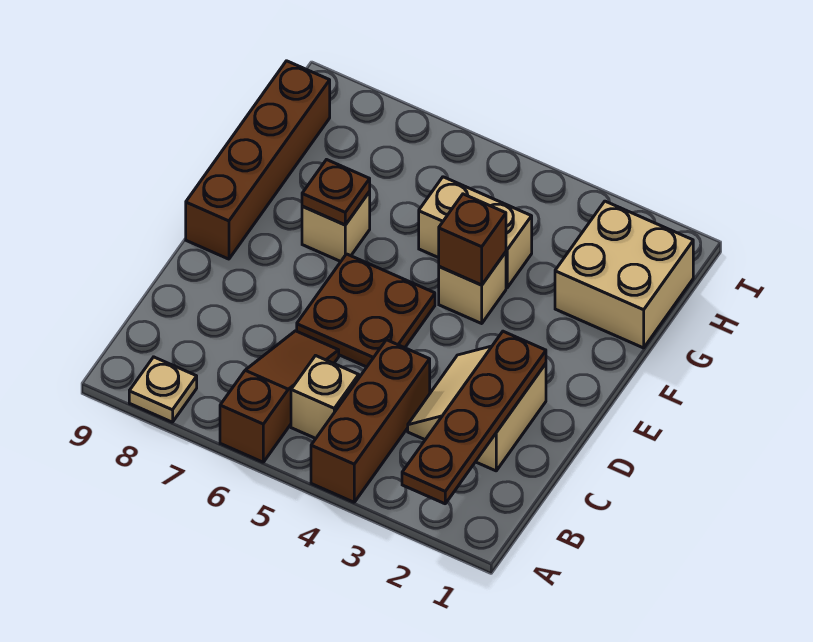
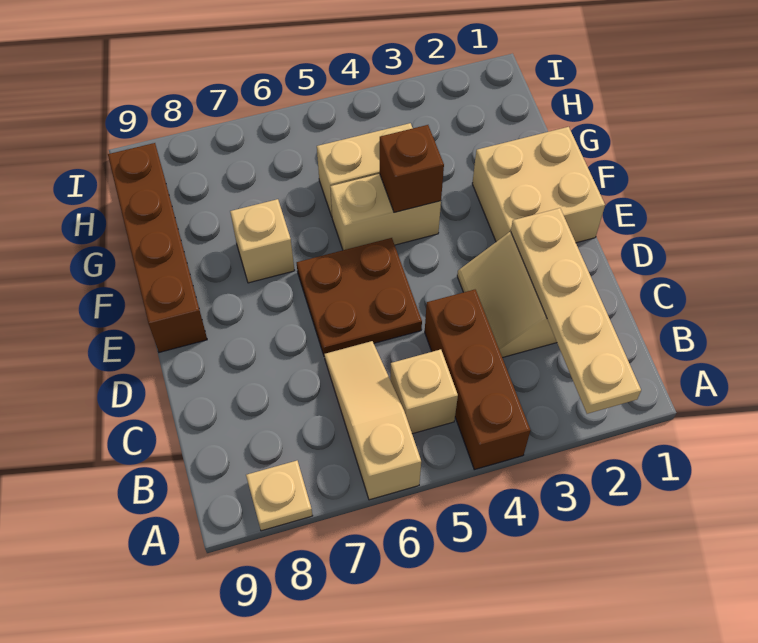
brown plate A2:D2 level 2 -> tan plate A2:D2 level 2
brown slope A6:C6 level 1 top A -> tan slope A6:C6 level 1 top A
tan brick F4 level 1 -> tan brick F4:F5 level 1
brown plate F7 level 2 -> none
tan brick G1:H2 level 1 -> tan brick E1:F2 level 1

